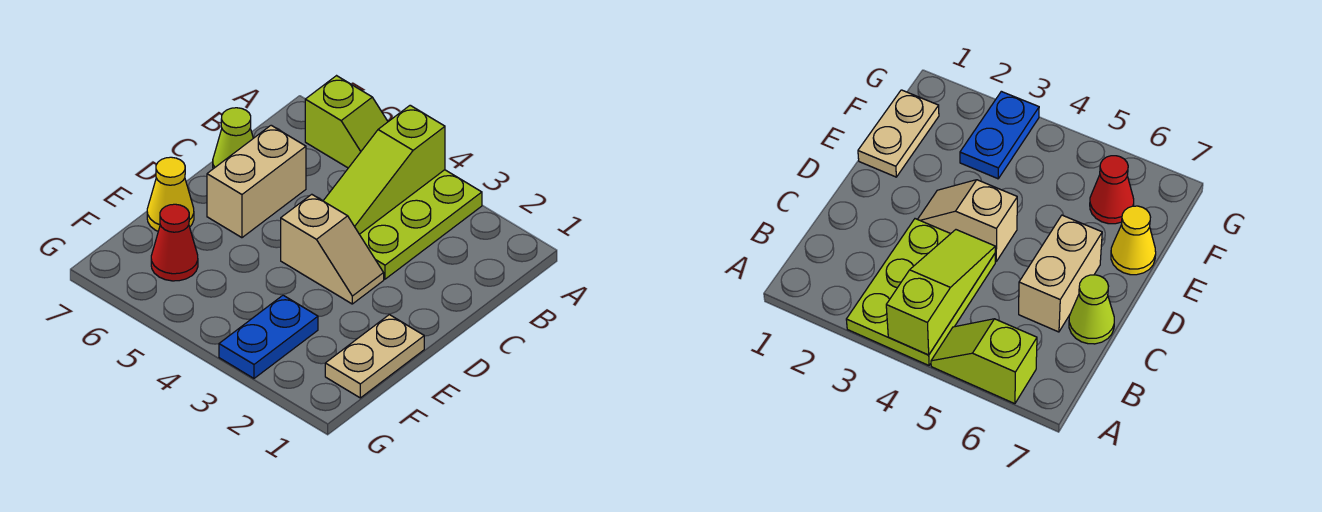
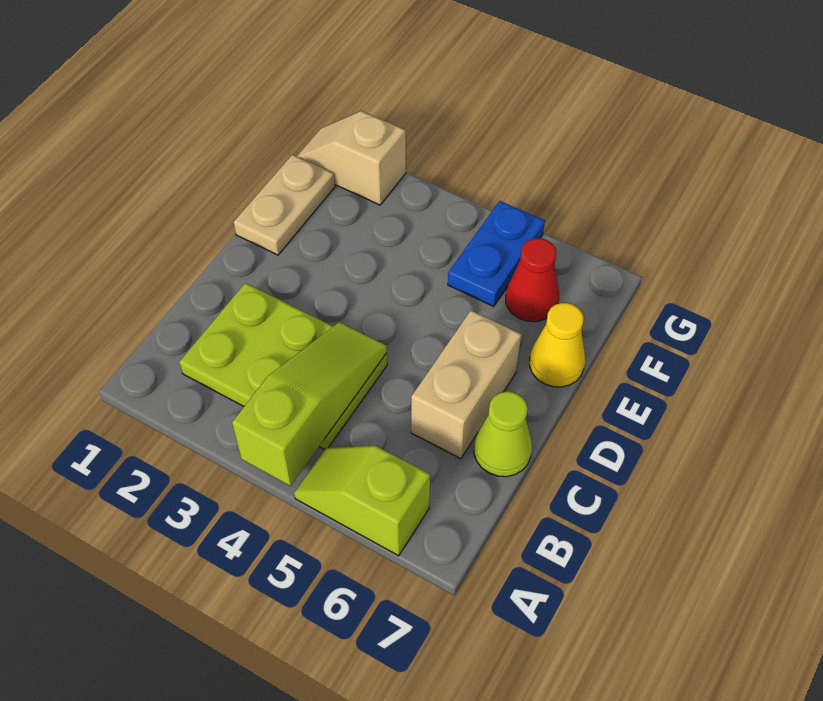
lime plate A3:C4 level 1 -> lime plate B2:C4 level 1
tan slope D3:D4 level 1 top 4 -> tan slope G1:G2 level 1 top 2
blue plate F3:G3 level 1 -> blue plate F5:G5 level 1

